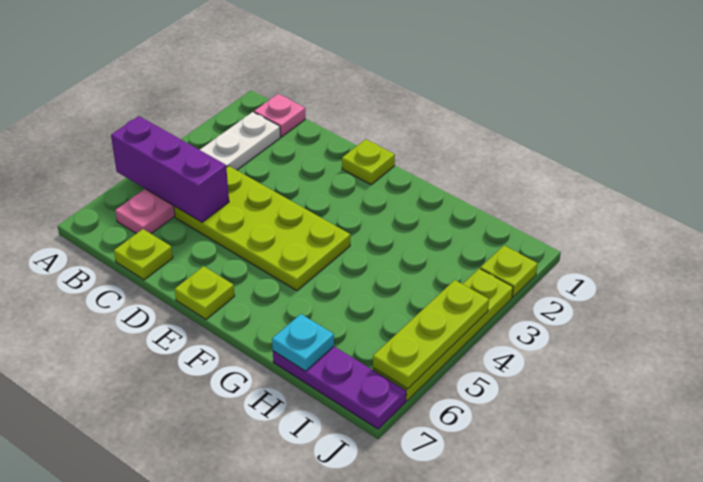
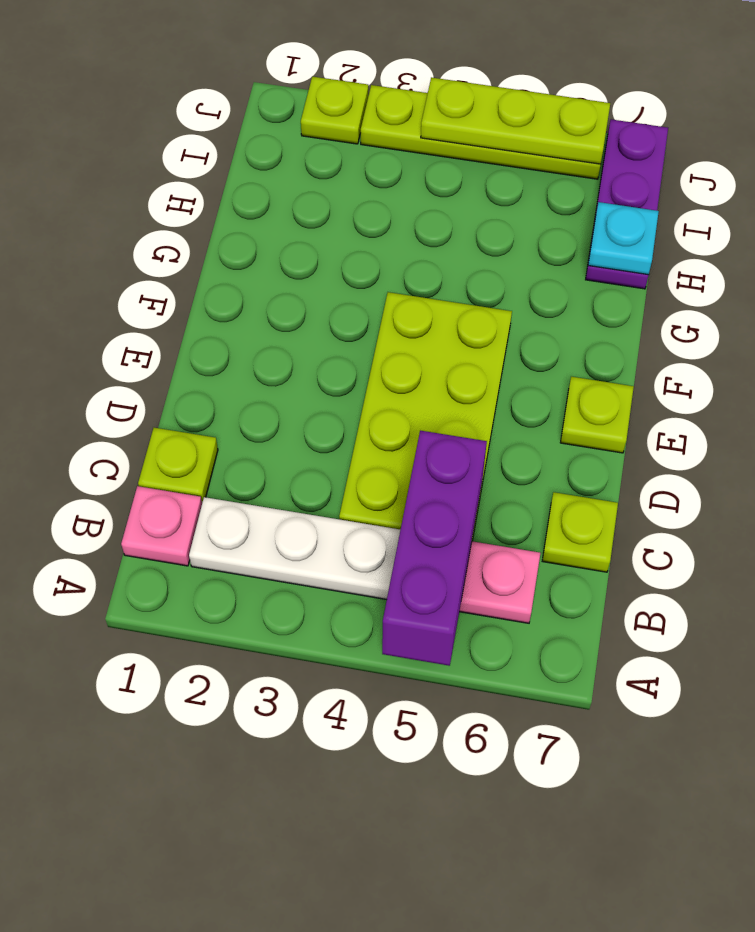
lime plate E1 level 1 -> lime plate C1 level 1

